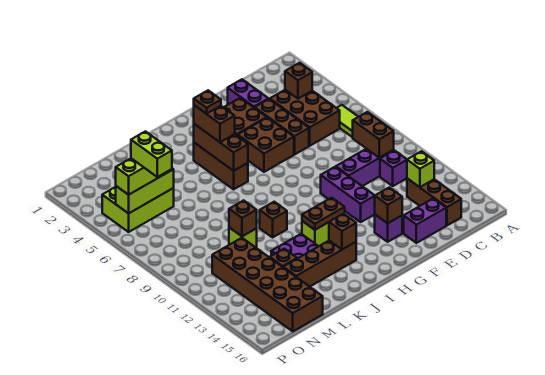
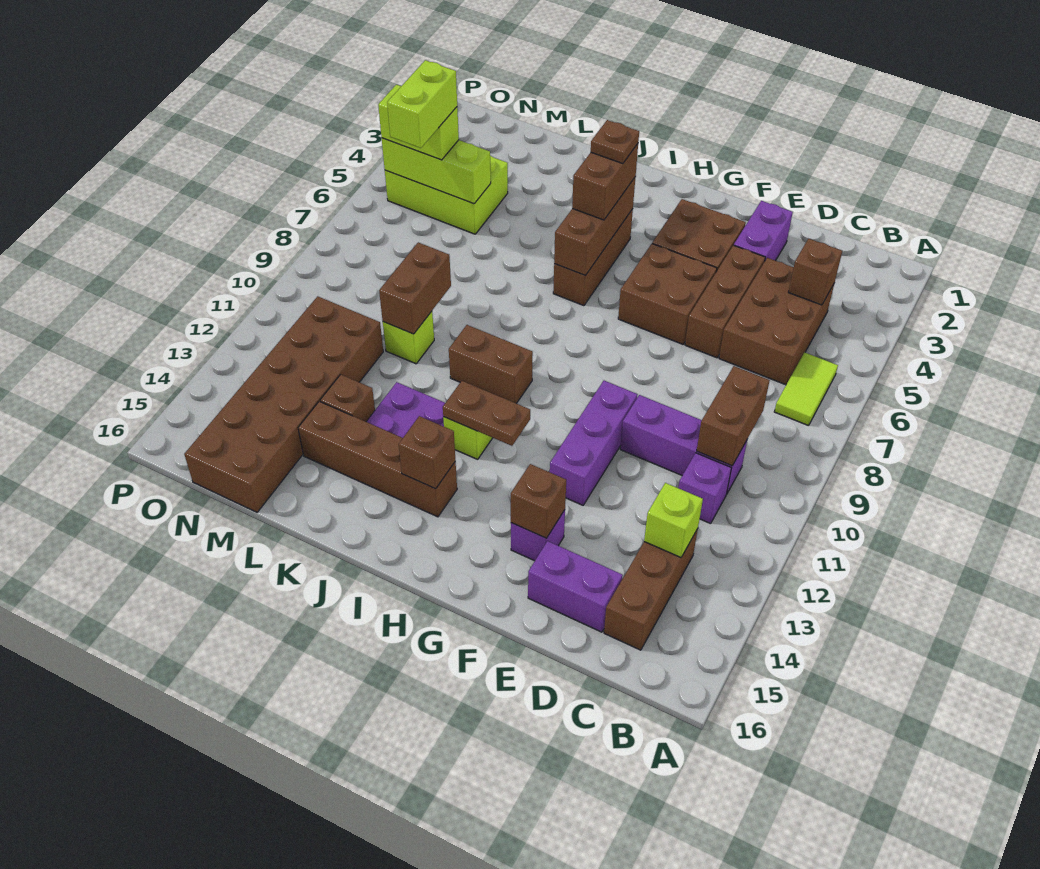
brown brick J10 level 1 -> brown brick I10:J10 level 1
brown brick L10 level 2 -> brown brick L9:L10 level 2

